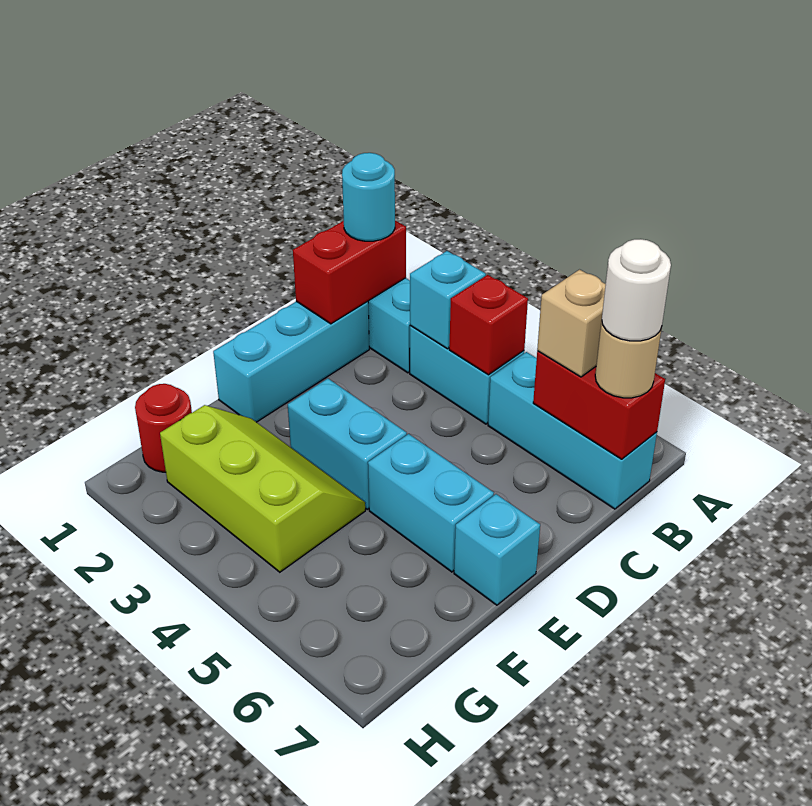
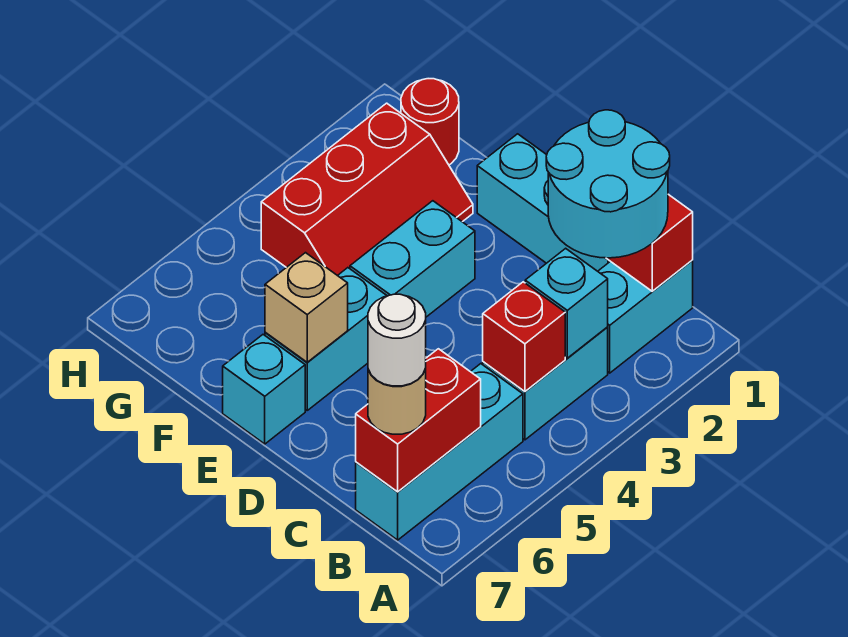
cyan round brick B1 level 3 -> cyan round brick B1:C2 level 3
tan brick B6 level 3 -> tan brick E6 level 2
lime slope F2:G4 level 1 top G -> red slope F2:G4 level 1 top G

